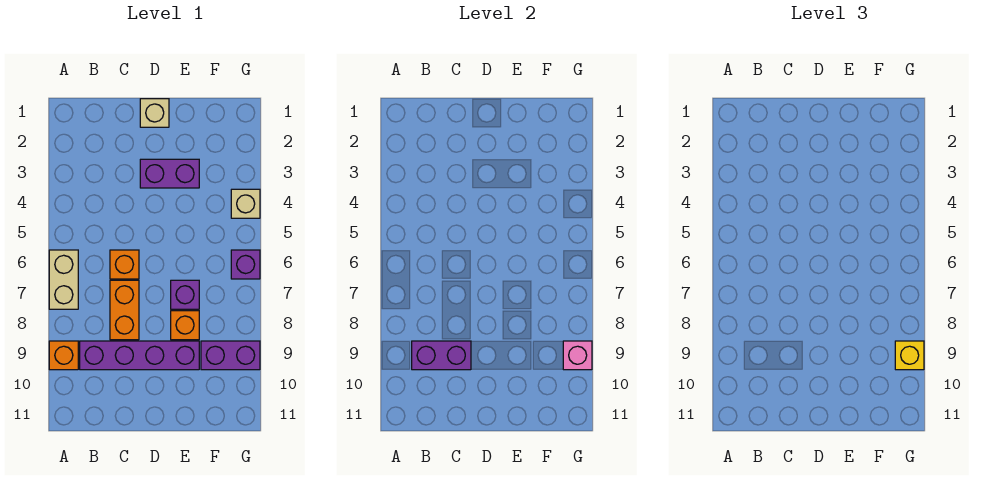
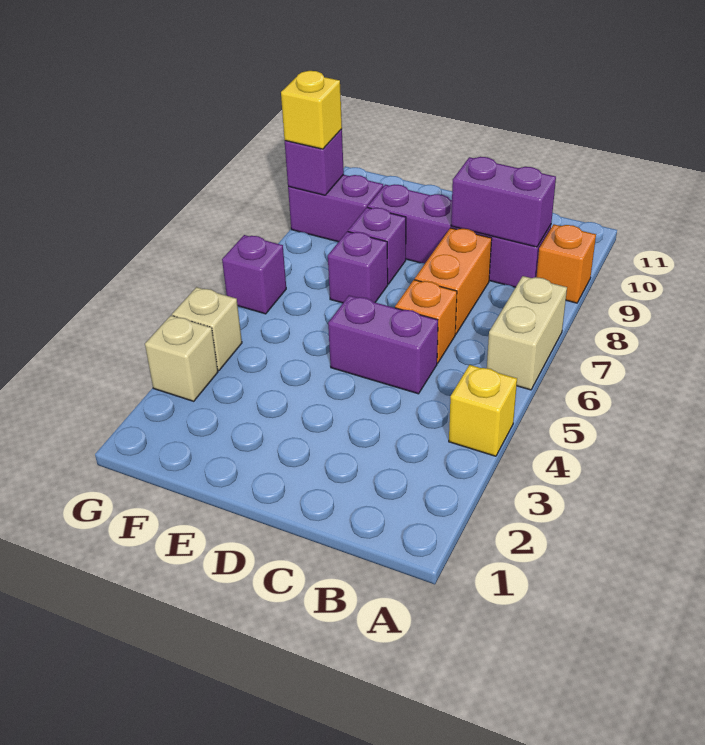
none -> yellow brick A4 level 1
tan brick D1 level 1 -> tan brick G3 level 1
purple brick D3:E3 level 1 -> purple brick C5:D5 level 1
orange brick E8 level 1 -> purple brick E8 level 1
pink brick G9 level 2 -> purple brick G9 level 2

